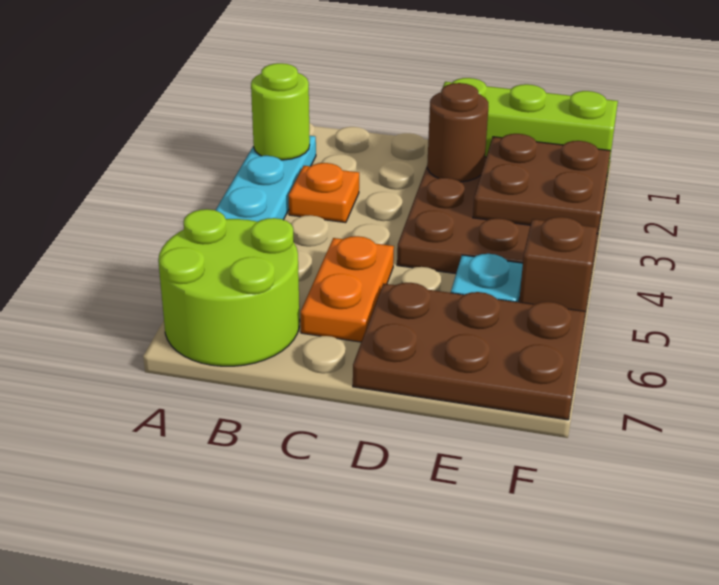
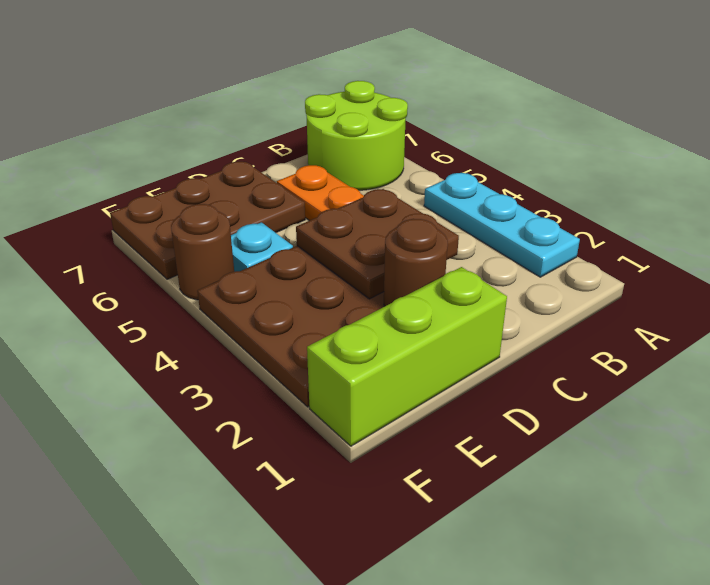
lime round brick A2 level 2 -> none
orange plate B3 level 1 -> none
brown plate E2:F3 level 2 -> brown plate C3:D4 level 2
brown brick F5 level 1 -> brown round brick F5 level 1

